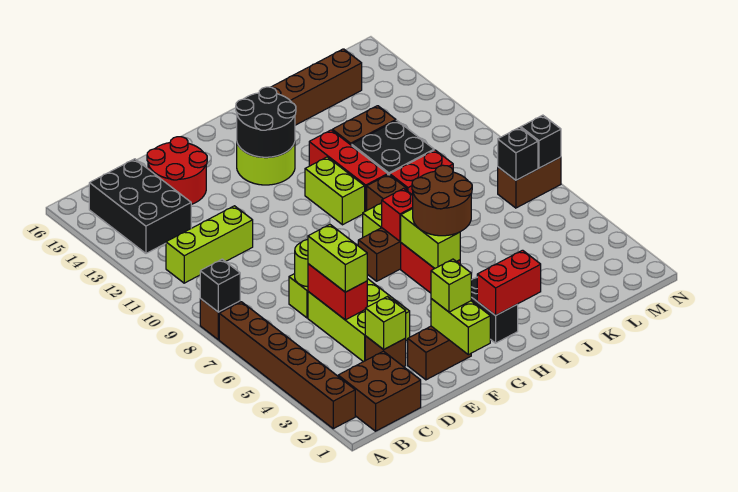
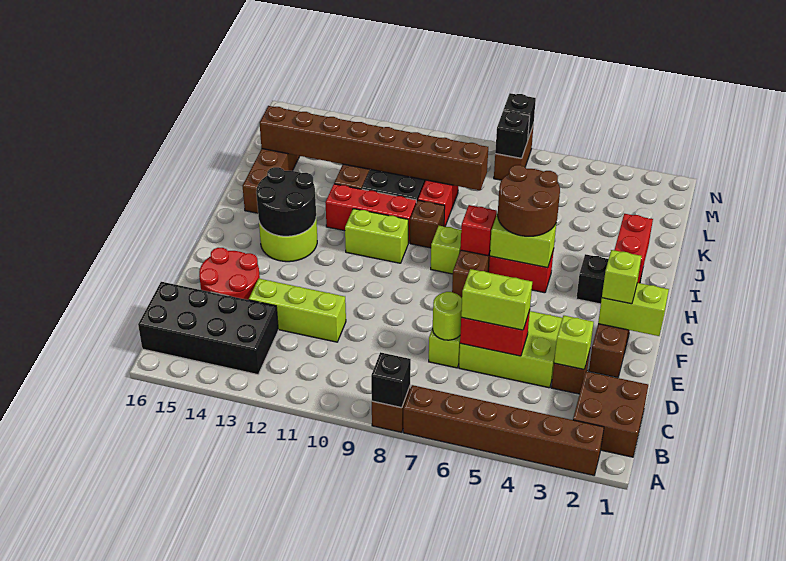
lime brick B11:D11 level 1 -> lime brick D11:D13 level 1
black brick B13:C15 level 1 -> black brick B13:C16 level 1
none -> brown brick K8:K15 level 2

